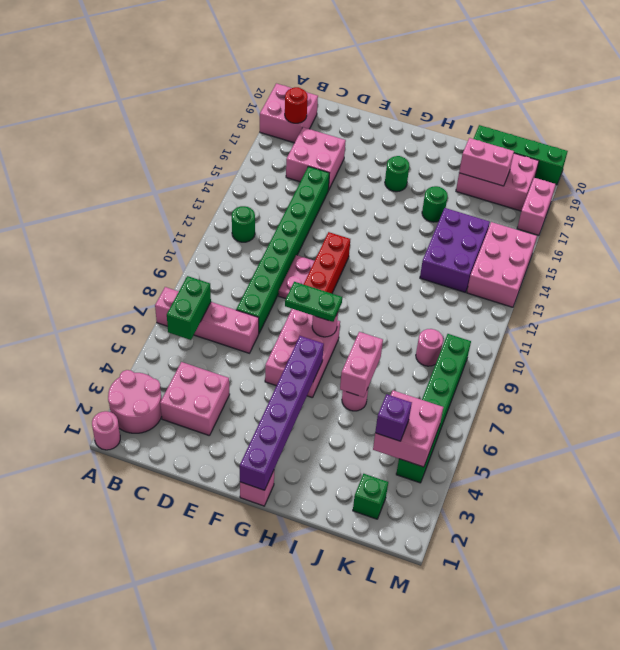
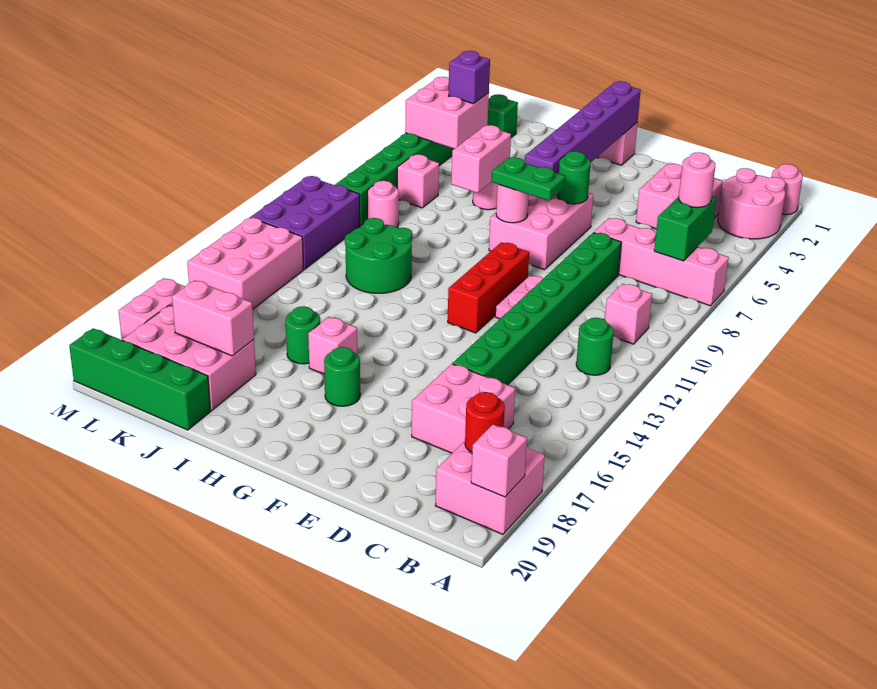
none -> pink brick A19 level 2
none -> pink round brick B6 level 3
none -> pink brick B10 level 1
none -> green round brick F6 level 2
none -> pink brick H16 level 1
none -> green round brick I11:J12 level 1
purple brick J13:K15 level 1 -> purple brick L10:M12 level 1
none -> pink brick K7 level 1

